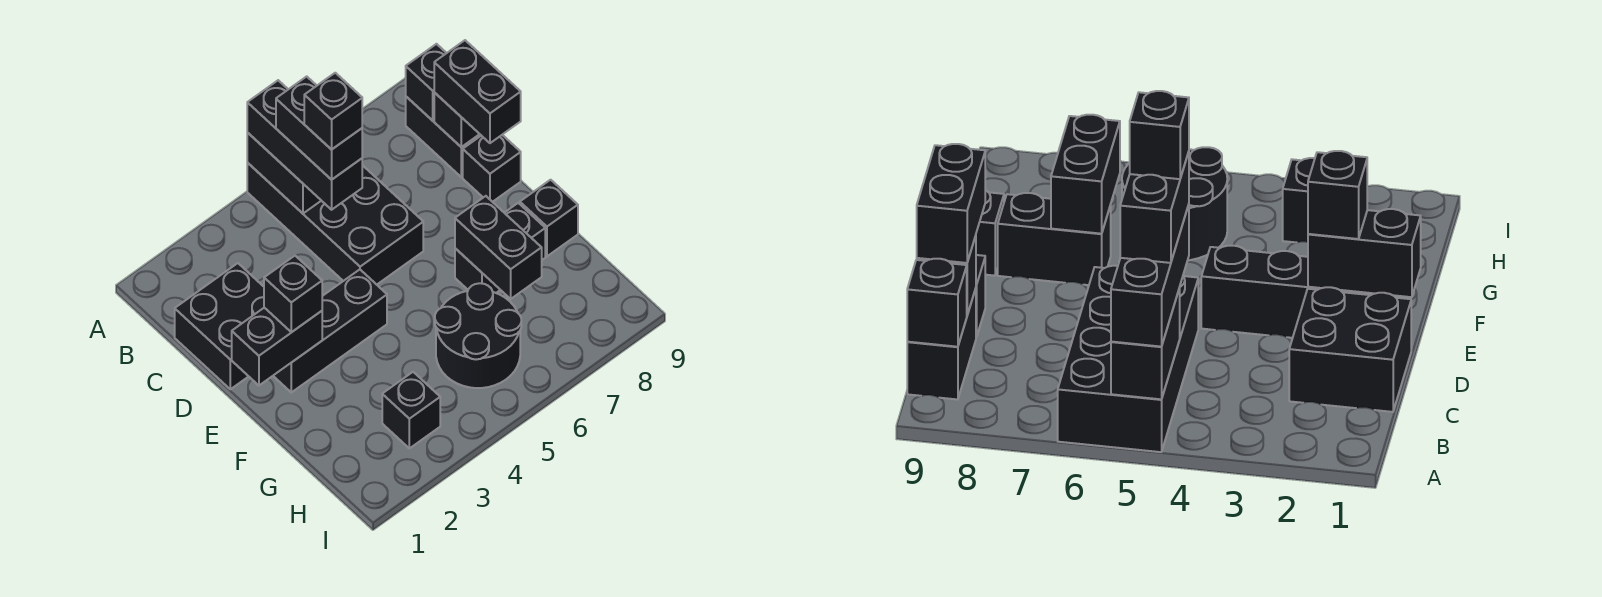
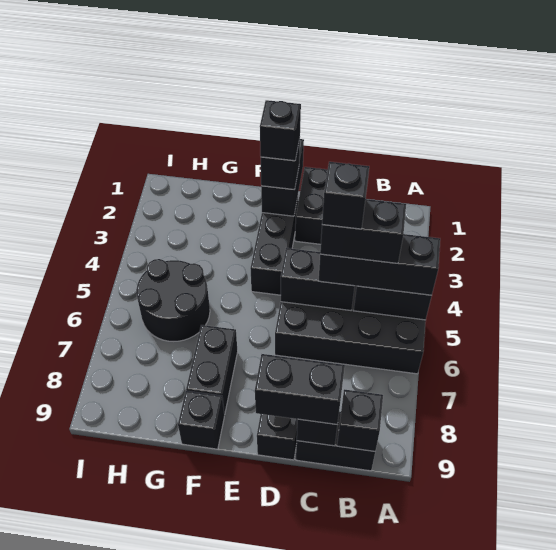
black brick F7:G7 level 2 -> black brick C5:D5 level 2
black brick H3 level 1 -> black brick E2 level 4

